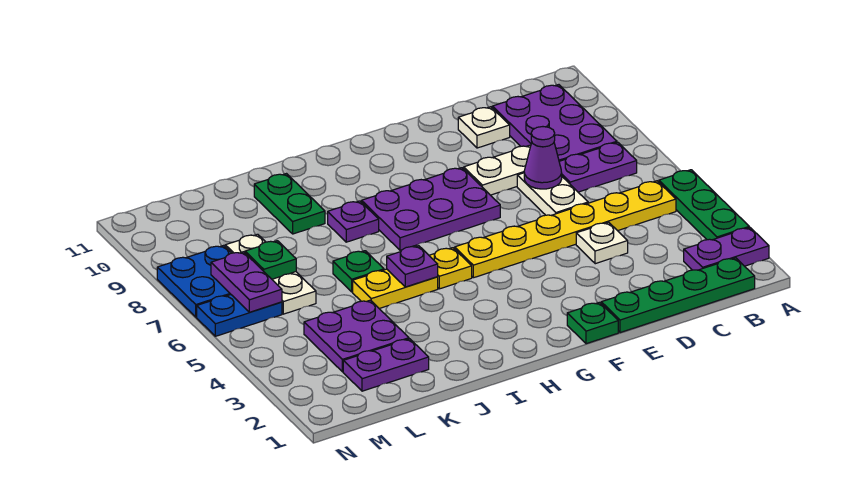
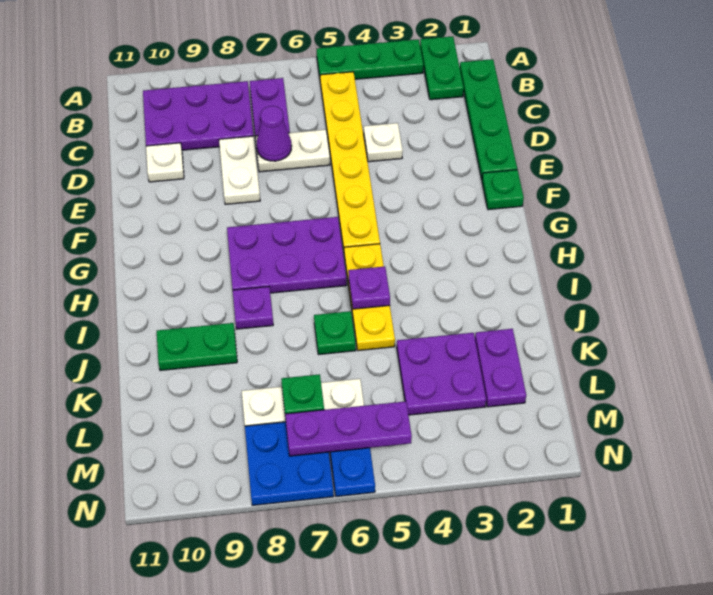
purple plate A2:B2 level 1 -> green plate A2:B2 level 1
purple plate F7:H8 level 1 -> purple plate G6:H8 level 1
purple plate M6:M7 level 2 -> purple plate M5:M7 level 2

